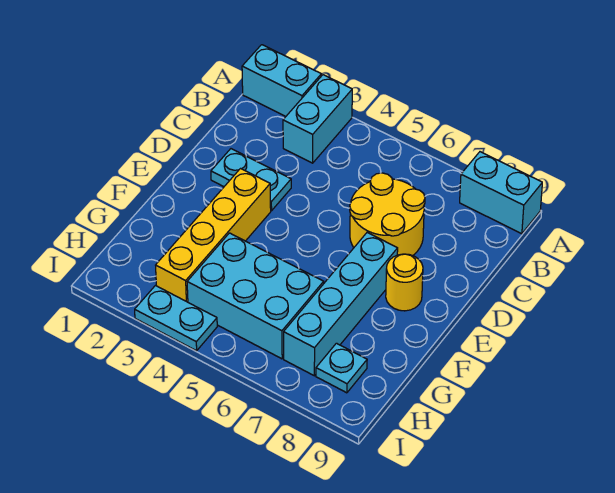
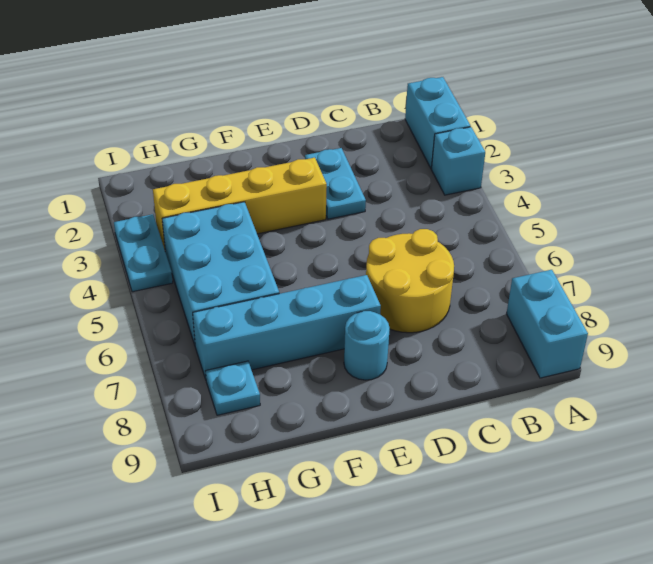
cyan brick A3:B3 level 1 -> cyan brick A3 level 1
yellow round brick E8 level 1 -> cyan round brick E8 level 1

